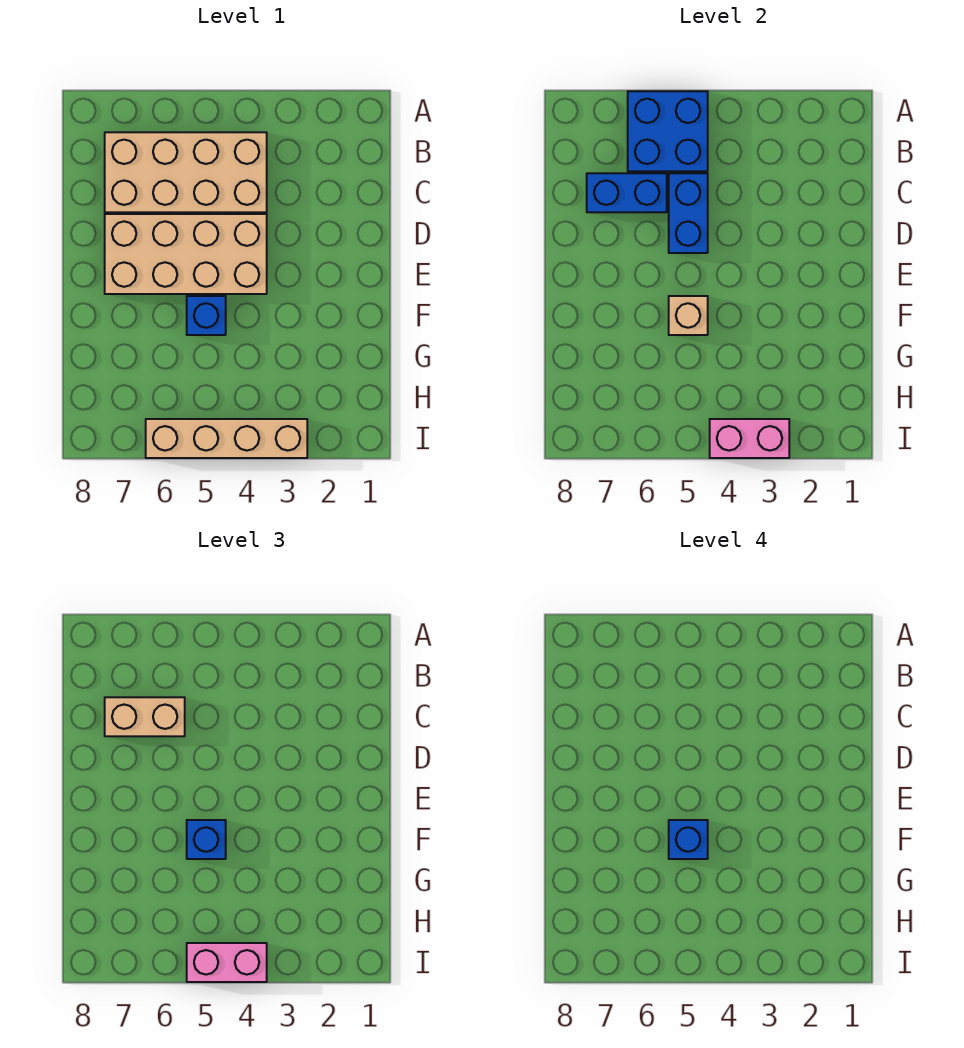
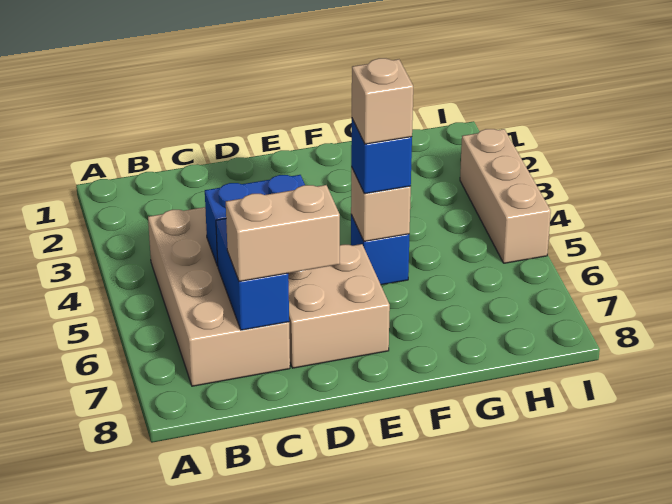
blue brick A5:B6 level 2 -> none
tan brick C6:C7 level 3 -> tan brick C7:D7 level 3
tan brick D4:E7 level 1 -> tan brick D6:E7 level 1
blue brick F5 level 4 -> tan brick F5 level 4
tan brick I3:I6 level 1 -> tan brick I3:I5 level 1
pink brick I3:I4 level 2 -> none
pink brick I4:I5 level 3 -> none

